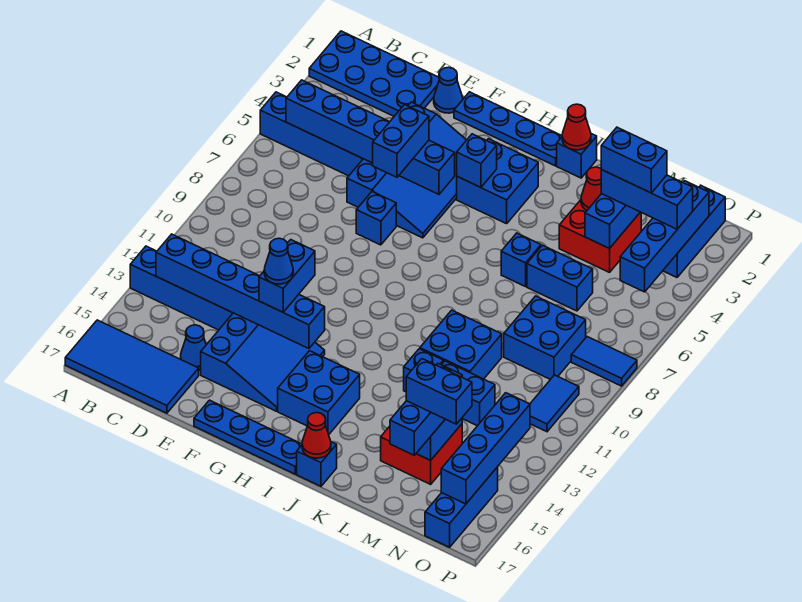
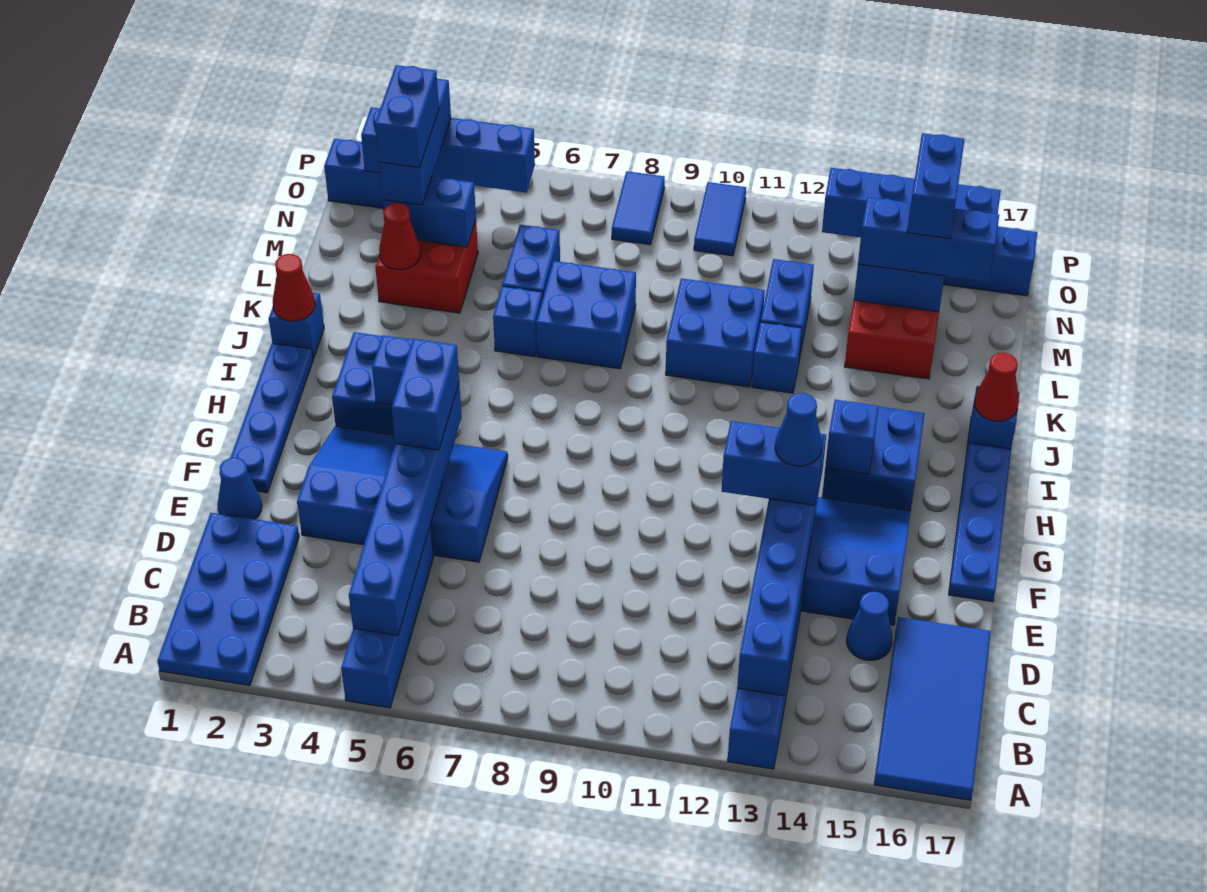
blue brick F5:F6 level 3 -> blue brick F5:G5 level 3
blue brick F7 level 1 -> blue brick H14 level 2
blue brick M8:N9 level 1 -> blue brick K7:L8 level 1
blue tile O10:O11 level 1 -> blue tile O10:P10 level 1

